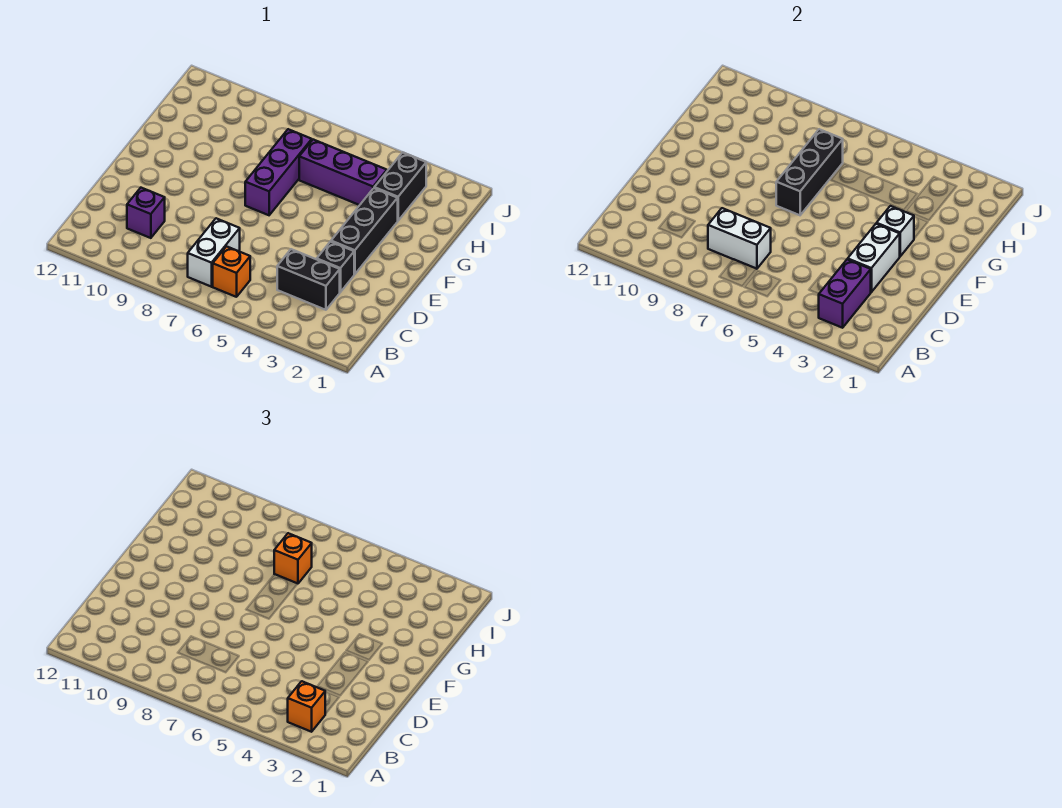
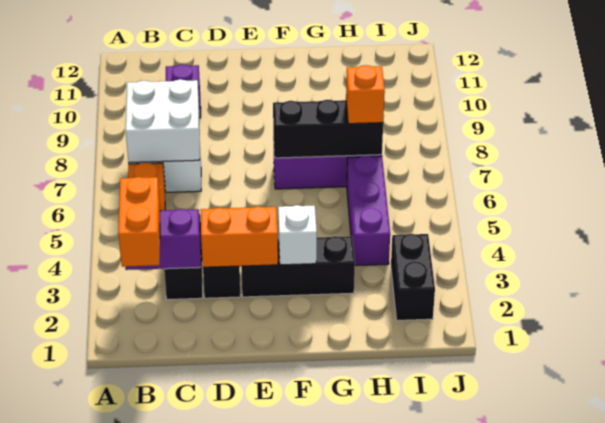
orange brick B3 level 3 -> orange brick B2:B3 level 3
white brick C7:C8 level 2 -> white brick B7:C8 level 2
white brick D3:E3 level 2 -> orange brick D3:E3 level 2
black brick H3:I3 level 1 -> black brick I2:I3 level 1

